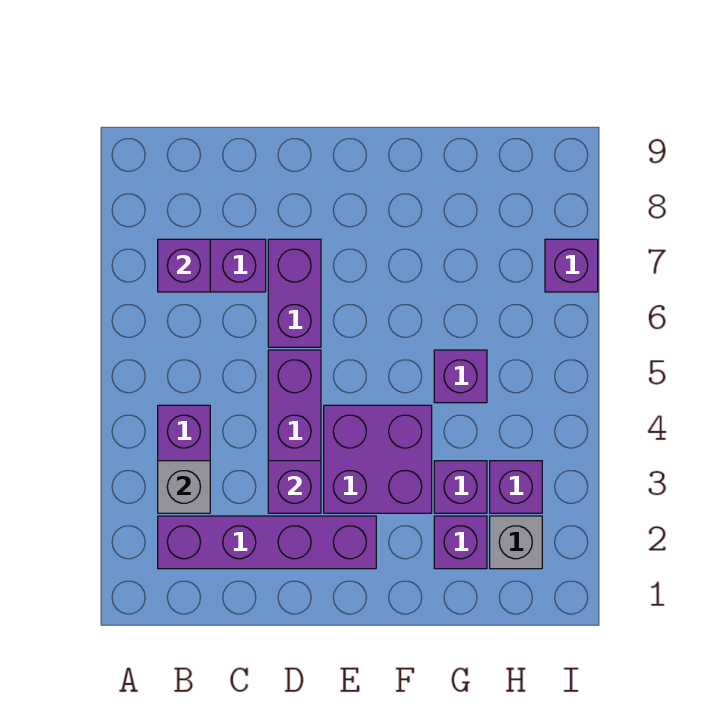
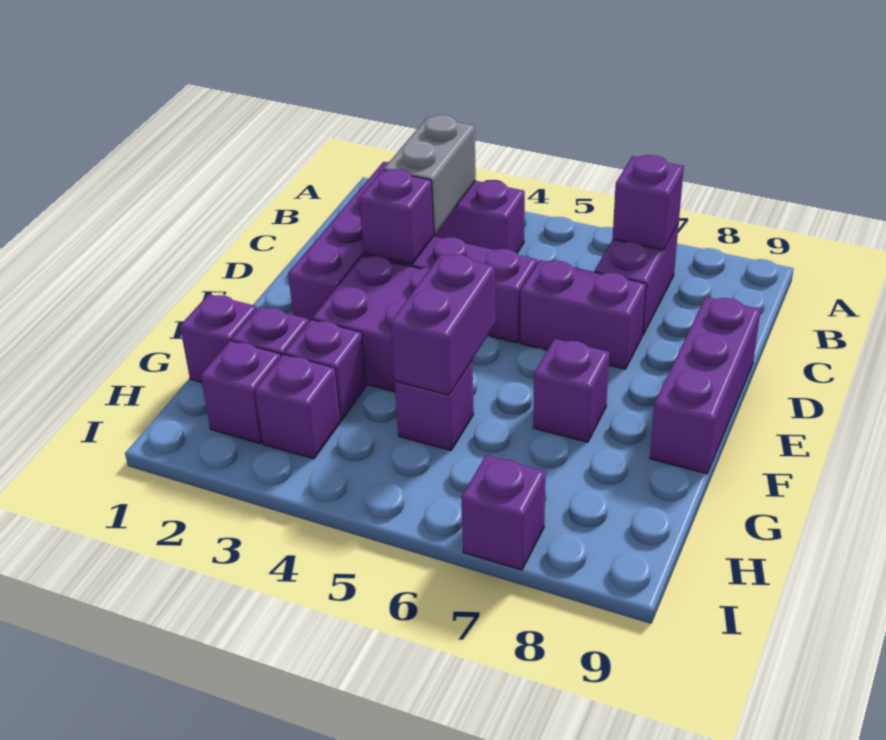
grey brick B3 level 2 -> grey brick B3:C3 level 2
none -> purple brick D9:F9 level 1
none -> purple brick F5:G5 level 2
none -> purple brick F7 level 1
none -> purple brick G1 level 1
grey brick H2 level 1 -> purple brick H2 level 1

